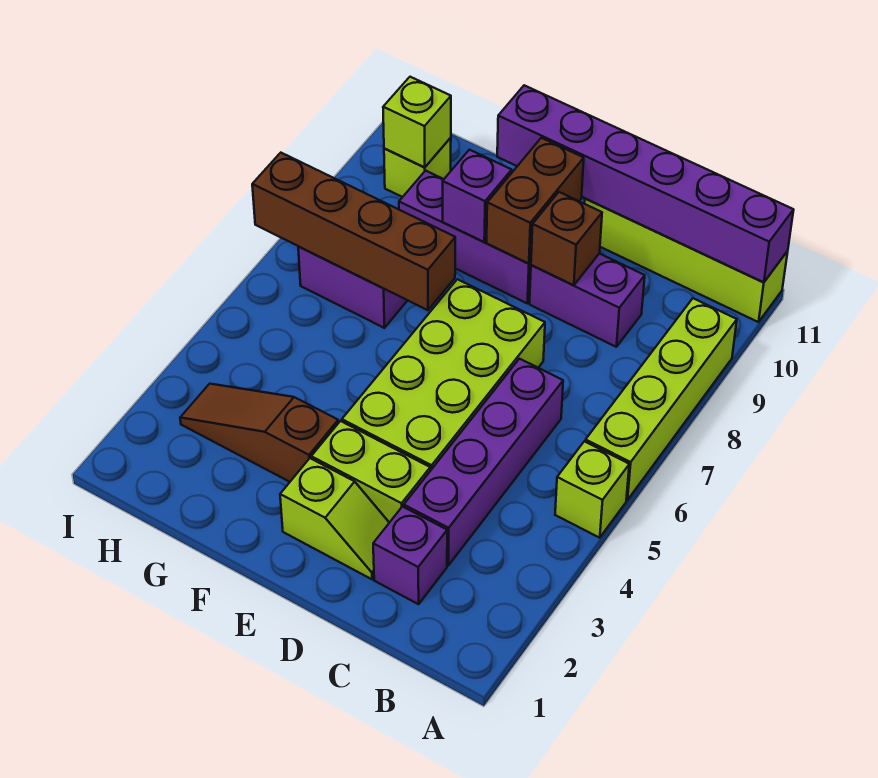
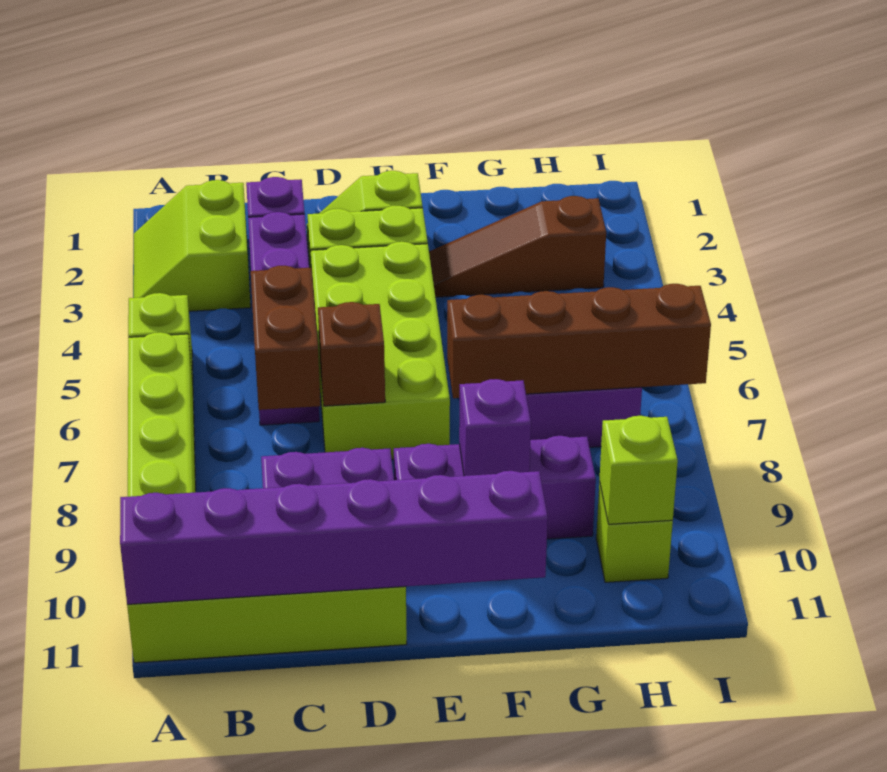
none -> lime slope A2:B3 level 1 top B
brown brick D9 level 2 -> brown brick D7 level 2
brown brick E9:E10 level 2 -> brown brick C6:C7 level 2
brown slope F3:H3 level 1 top F -> brown slope F3:H3 level 1 top H

